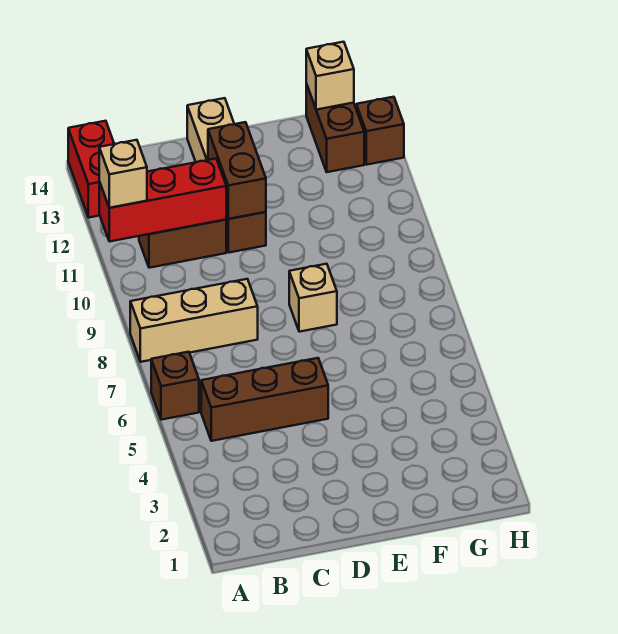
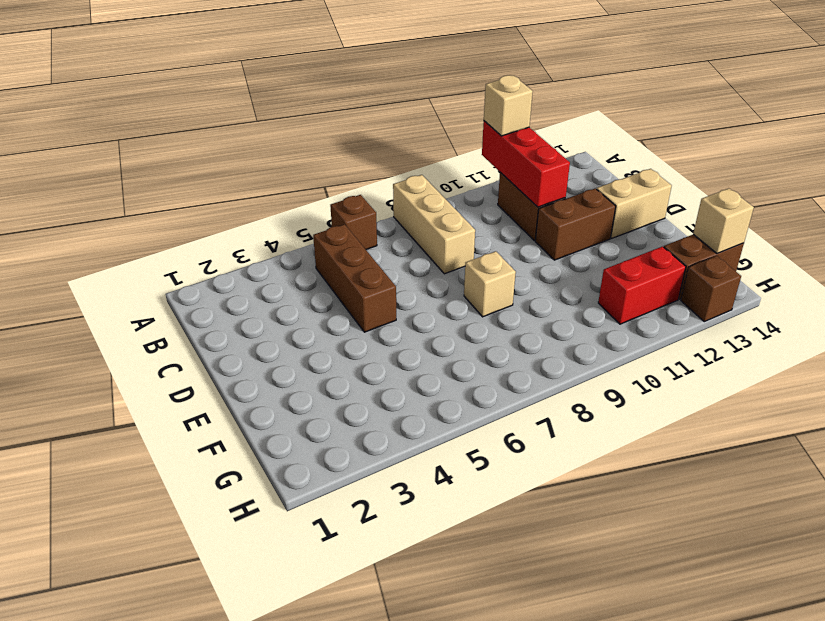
red brick A13:A14 level 1 -> red brick G11:G12 level 1
brown brick D11:D12 level 2 -> none

